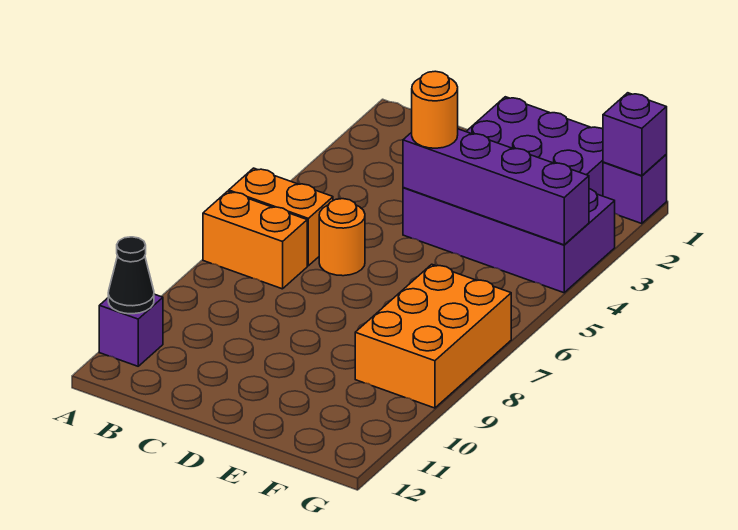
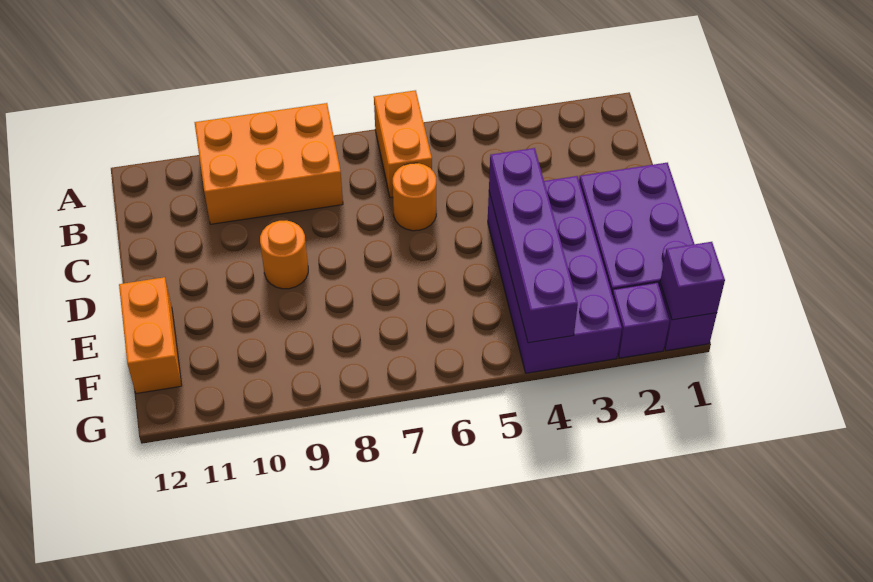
orange brick A7:B7 level 1 -> orange brick E12:F12 level 1
purple brick A11 level 1 -> purple brick G2 level 1
black cone A11 level 2 -> none
orange round brick D4 level 3 -> orange round brick D9 level 1
orange brick F7:G9 level 1 -> orange brick A8:B10 level 1

